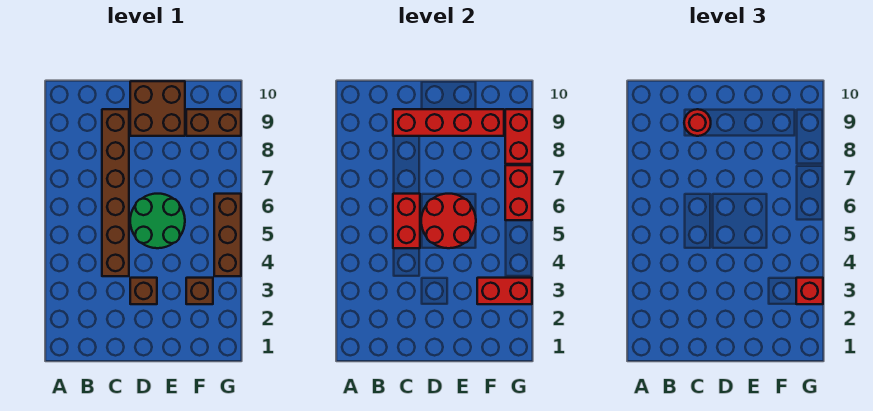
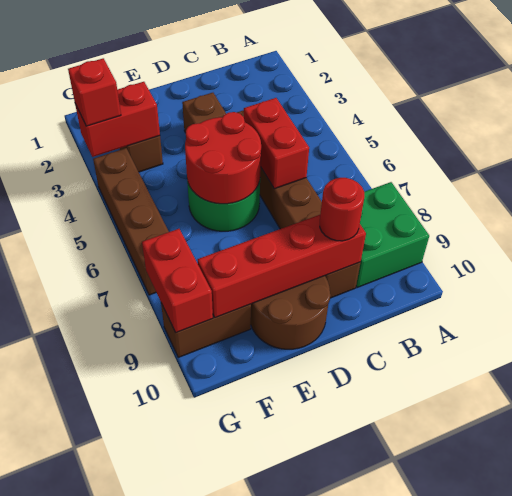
none -> green brick A8:B9 level 1
brown brick D9:E10 level 1 -> brown round brick D9:E10 level 1
brown brick G4:G6 level 1 -> brown brick G4:G7 level 1
red brick G6:G7 level 2 -> none

